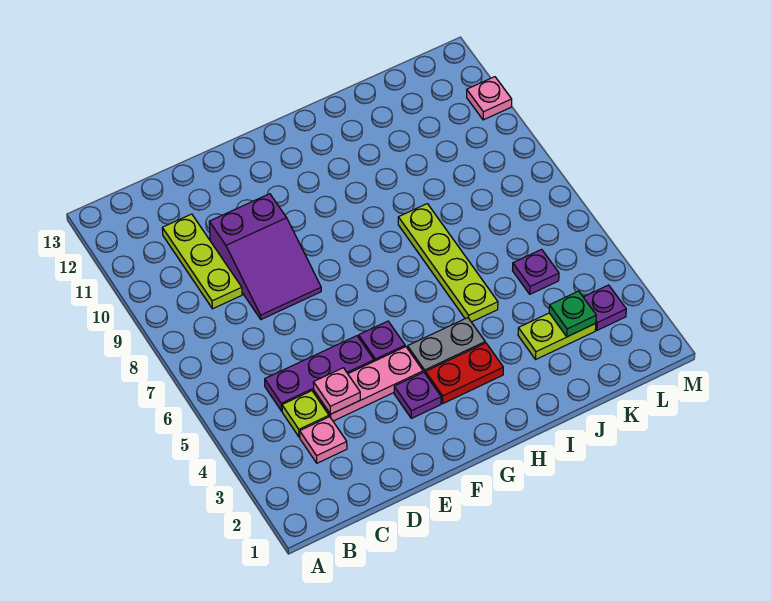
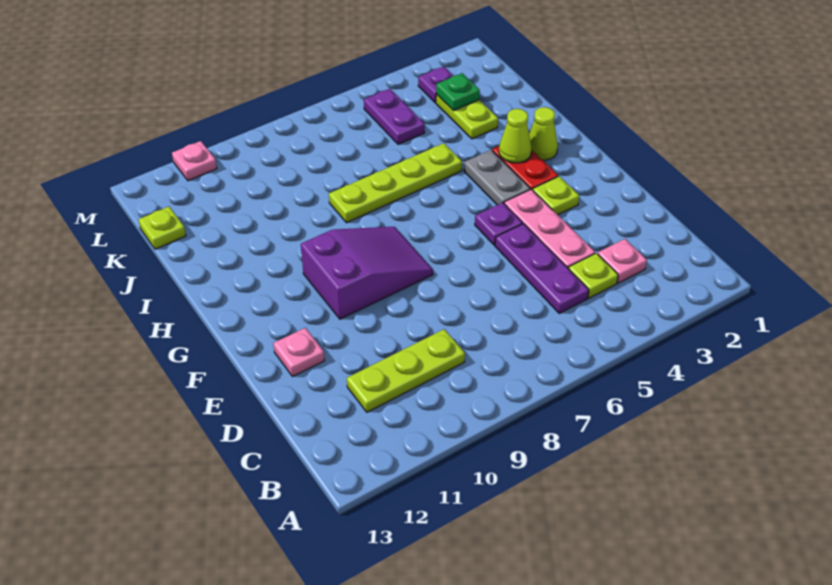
pink plate D4 level 2 -> pink plate E12 level 1
purple slope D8:E10 level 1 top 10 -> purple slope F8:G10 level 1 top 10
purple plate F3 level 1 -> lime plate F3 level 1
none -> lime cone H2 level 1
none -> lime cone H3 level 2
purple plate K5 level 1 -> purple plate K5:L5 level 1
none -> lime plate K13 level 1

